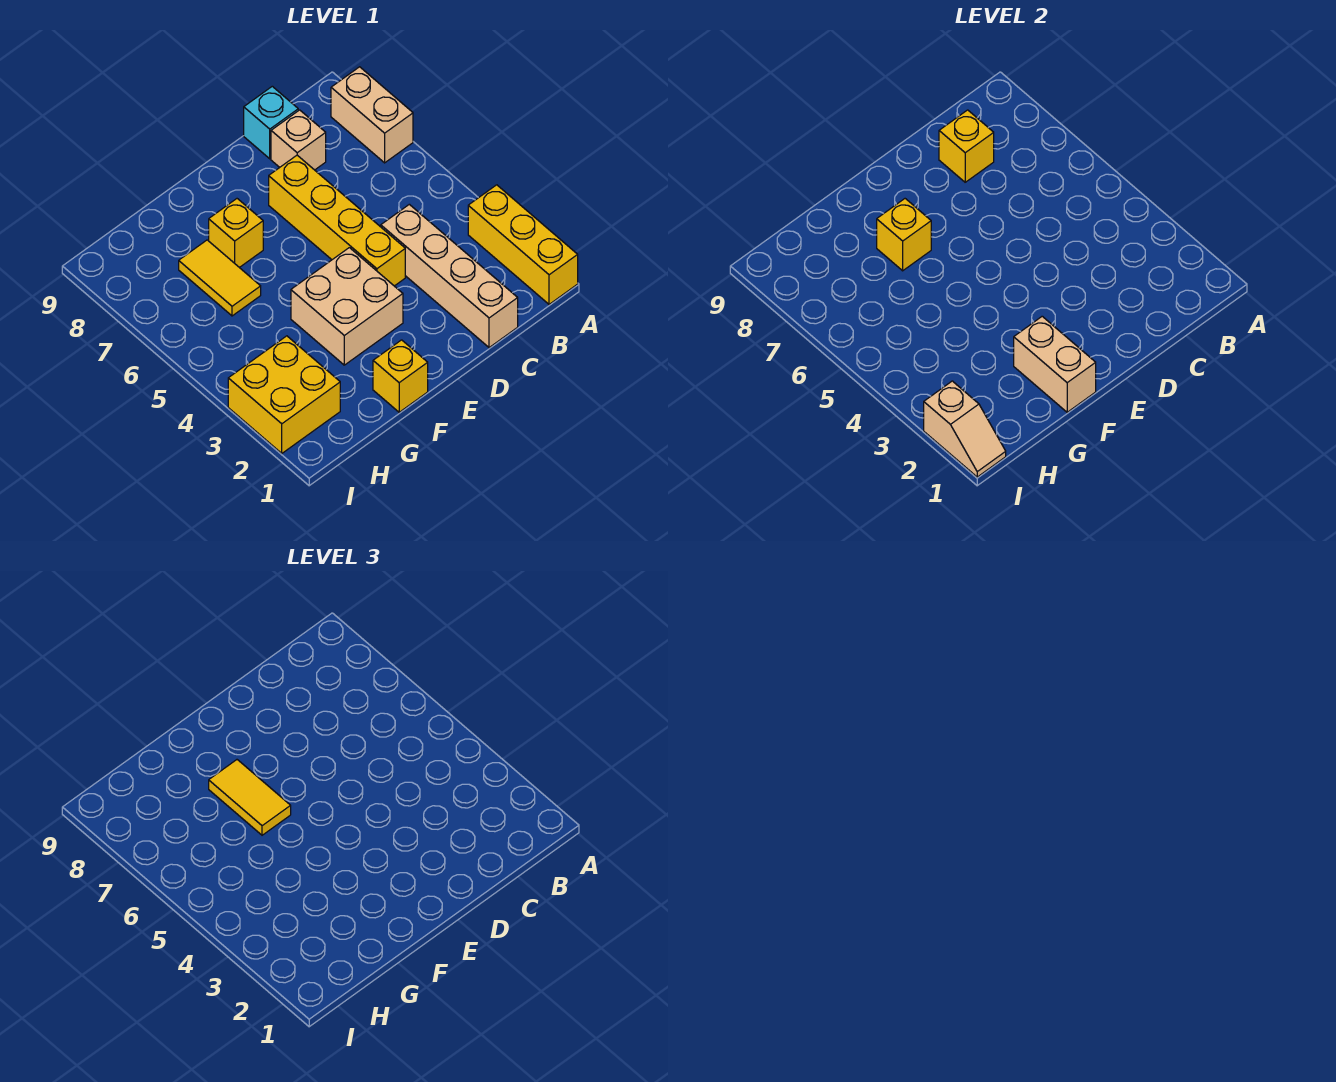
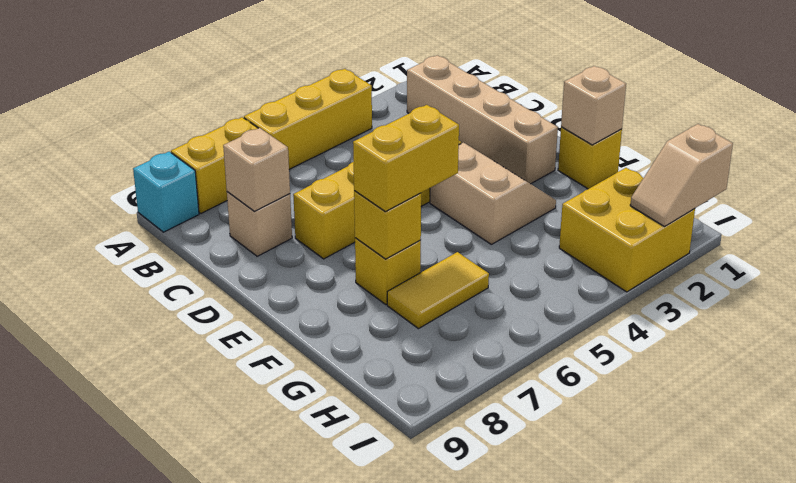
yellow brick A1:A3 level 1 -> yellow brick A4:A6 level 1
tan brick A7:A8 level 1 -> yellow brick A7:A8 level 1
tan brick C1:C4 level 1 -> tan brick B2:E2 level 1
yellow brick C8 level 2 -> tan brick C8 level 2
cyan brick C9 level 1 -> cyan brick A9 level 1
tan brick E3:F4 level 1 -> tan slope E3:F4 level 1 top 4
tan brick F1:F2 level 2 -> tan brick F1 level 2
yellow tile F6:F7 level 3 -> yellow brick F6:F7 level 3
tan slope I1:I2 level 2 top 2 -> tan slope I1:I2 level 2 top 1

